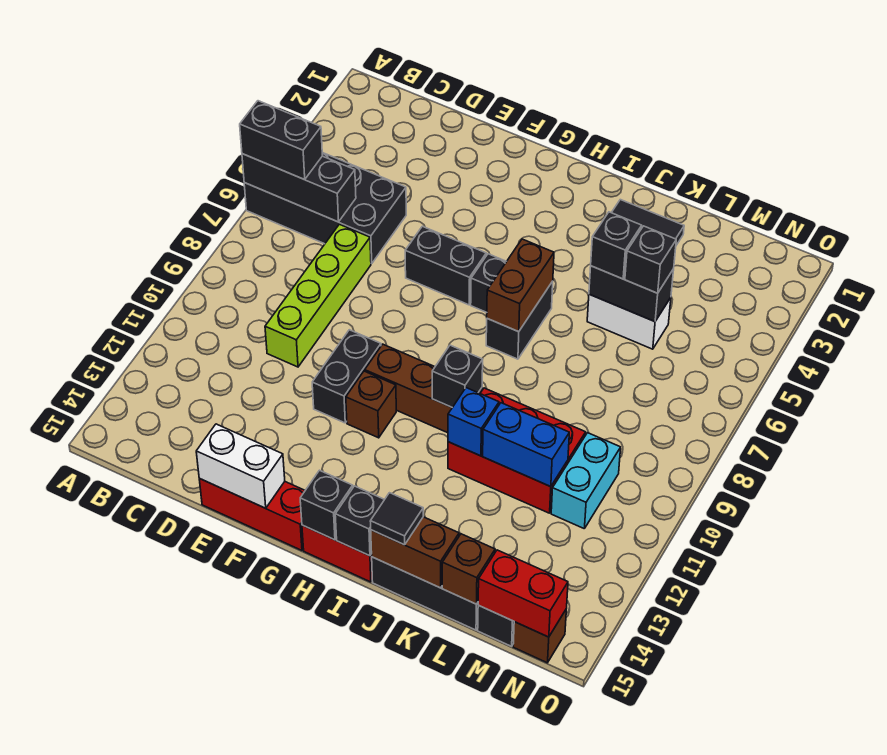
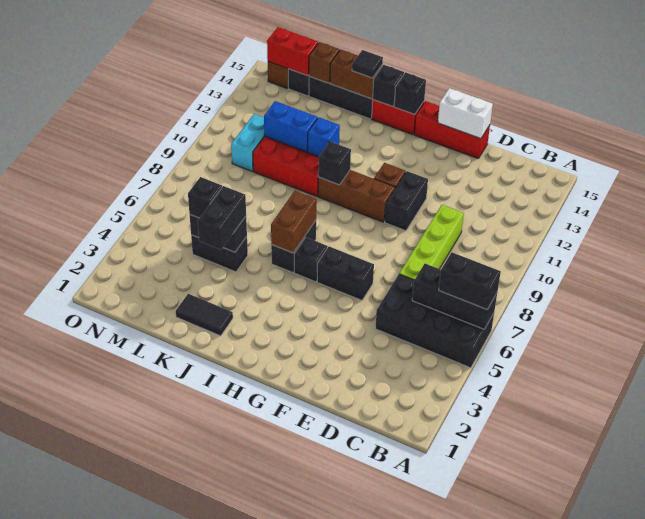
white brick K5:L5 level 1 -> black brick K5:L5 level 1
black brick K5 level 3 -> black brick K4:K5 level 3

